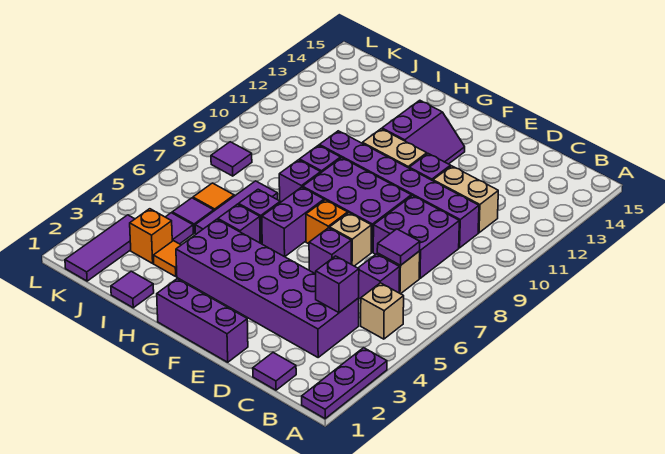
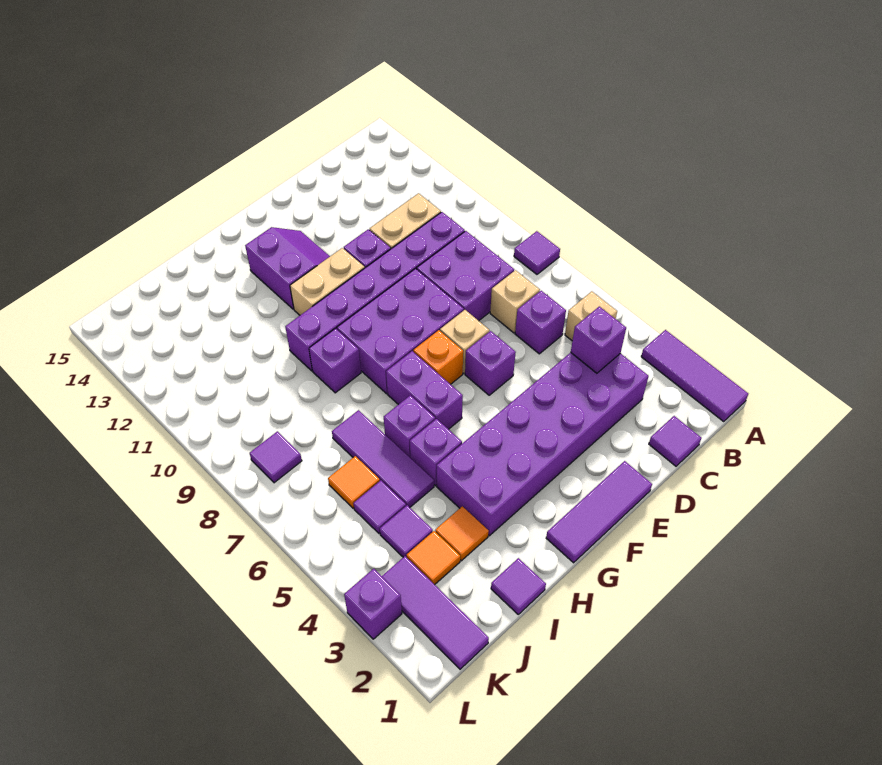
purple plate A1:A3 level 1 -> purple tile A1:A3 level 1
purple tile C7 level 2 -> purple tile A8 level 1
purple brick E1:G1 level 1 -> purple tile E1:G1 level 1
purple brick H8 level 1 -> purple brick L3 level 1
orange brick J3 level 1 -> orange tile J3 level 1

